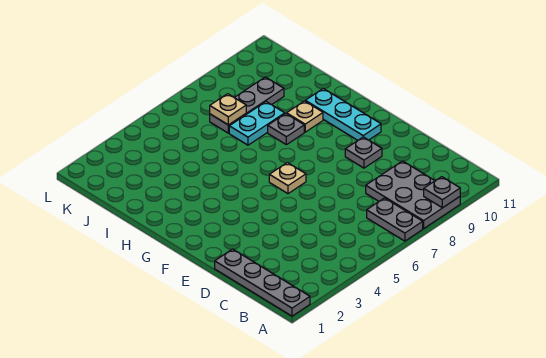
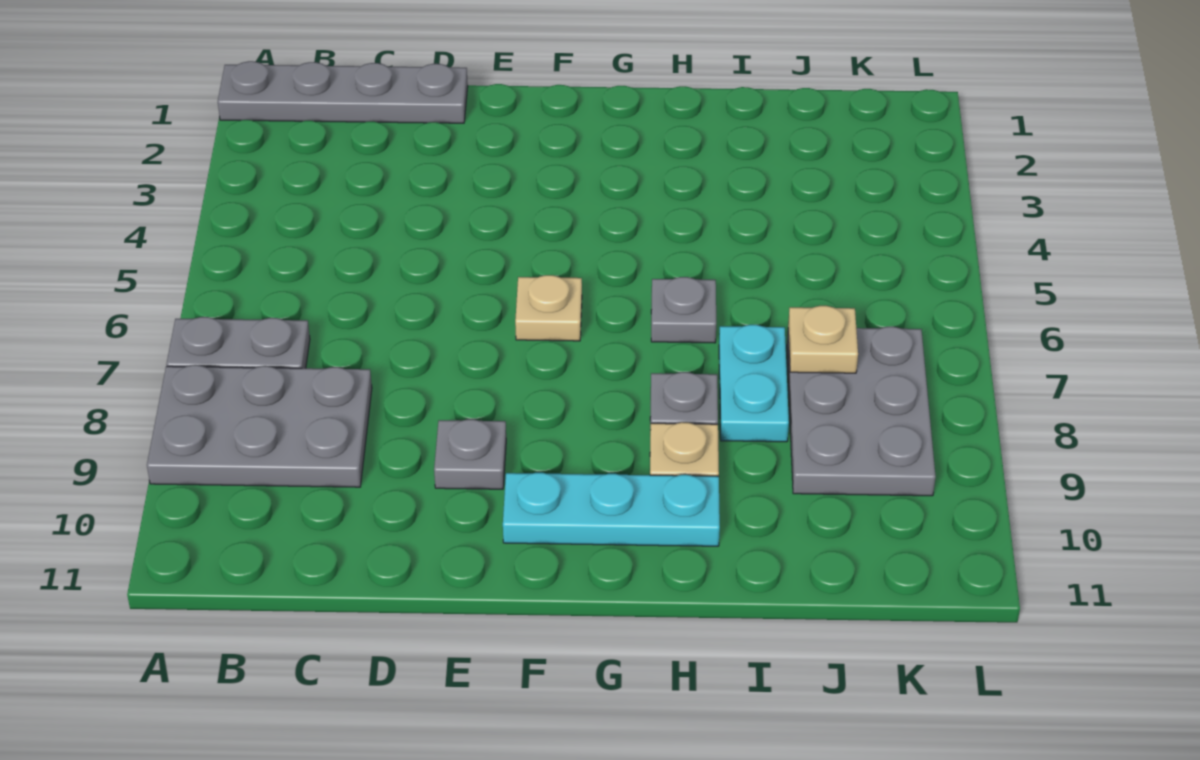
grey plate A9 level 2 -> grey plate H6 level 1
grey plate J7:J9 level 1 -> grey plate J7:K9 level 1

